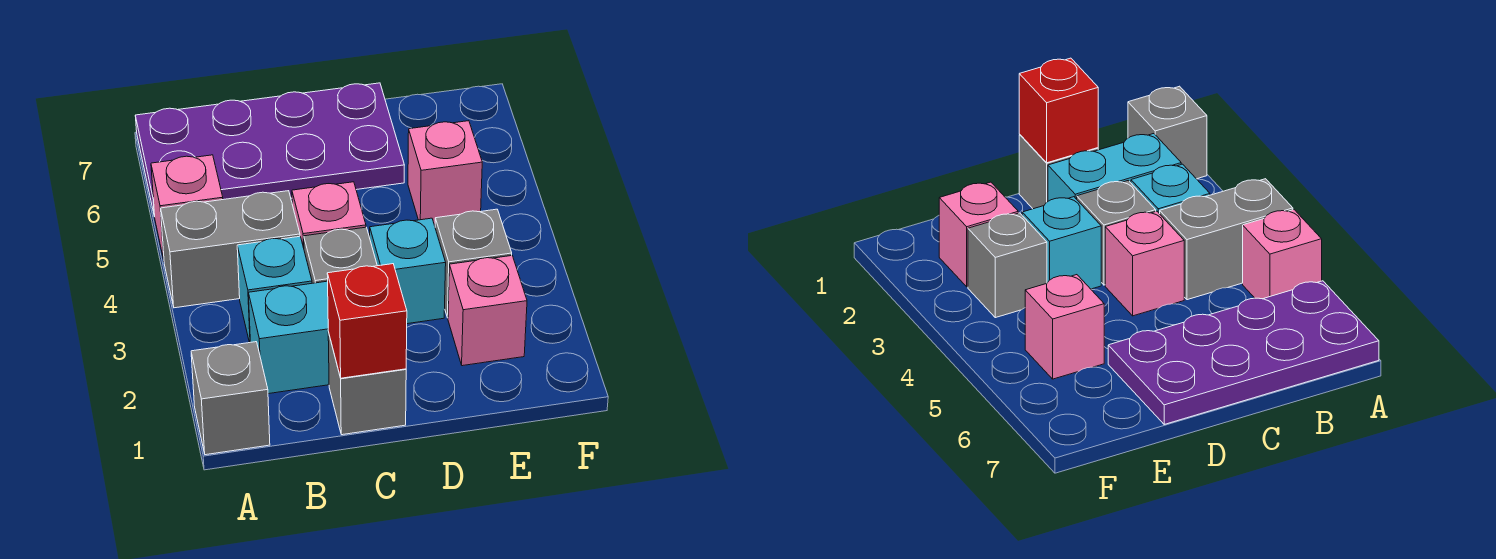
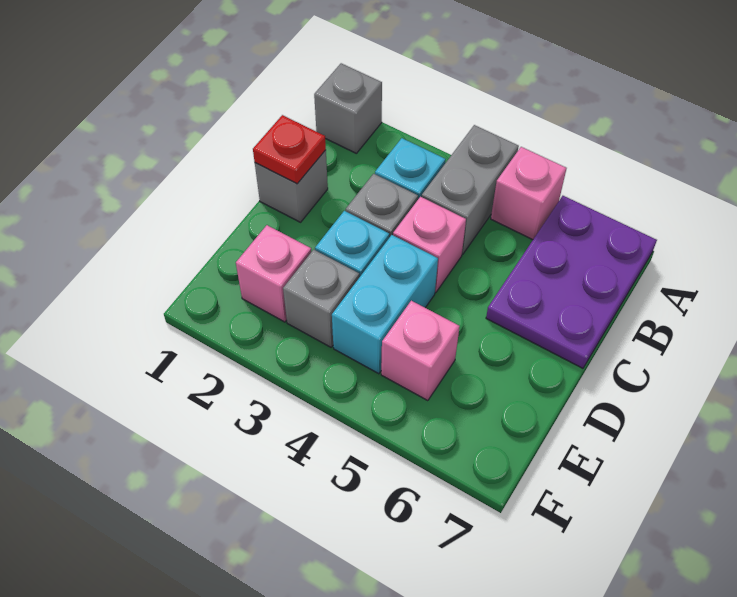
purple plate A6:D7 level 1 -> purple plate A6:C7 level 1
cyan brick B2:C2 level 1 -> cyan brick D4:E4 level 1
red brick C1 level 2 -> red plate C1 level 2

